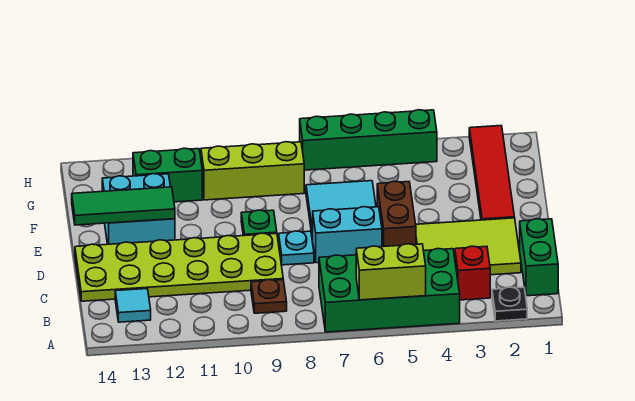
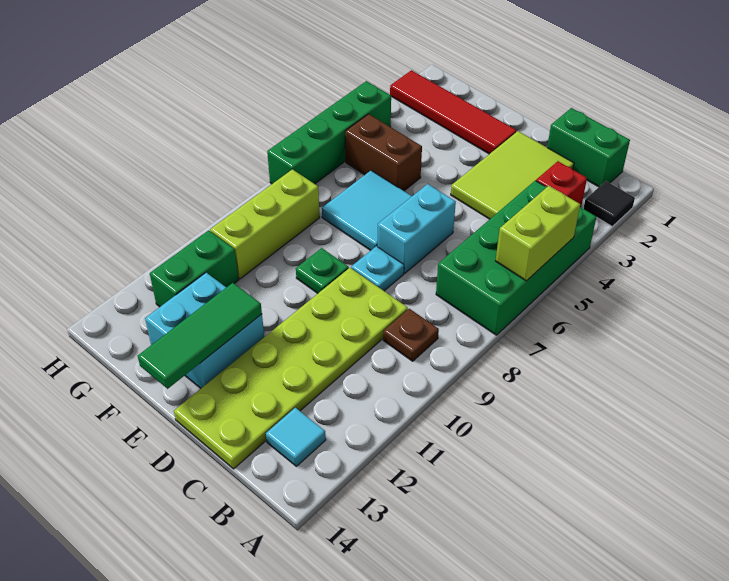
black plate A2 level 1 -> black tile A2 level 1
brown brick D5:E5 level 1 -> brown brick F5:G5 level 1

